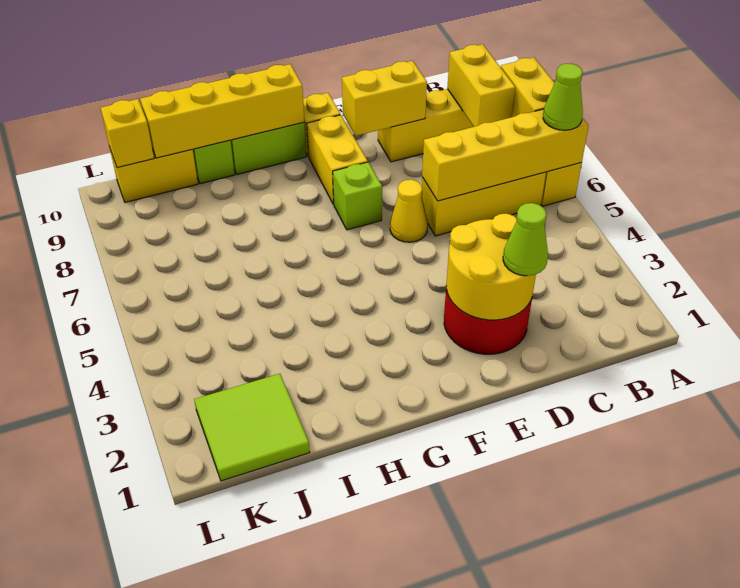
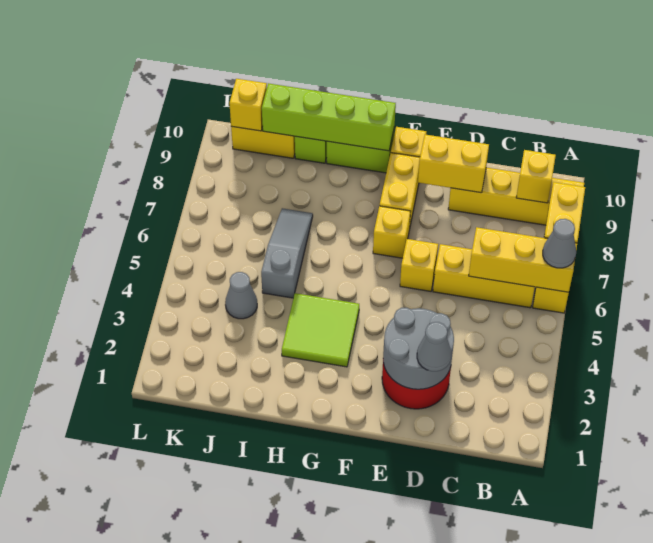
yellow brick A6:D6 level 2 -> yellow brick A6:C6 level 2
lime cone A6 level 3 -> grey cone A6 level 3
yellow brick B8:B9 level 2 -> yellow brick B9 level 2
yellow round brick D2:E3 level 2 -> grey round brick D2:E3 level 2
lime cone D2 level 3 -> grey cone D2 level 3
yellow cone E6 level 1 -> yellow brick E6 level 1
lime brick F7 level 1 -> yellow brick F7 level 1
yellow brick G10:J10 level 2 -> lime brick G10:J10 level 2
none -> grey slope I5:I7 level 1 top 5
lime tile J1:K2 level 1 -> lime tile G3:H4 level 1
none -> grey cone J4 level 1

